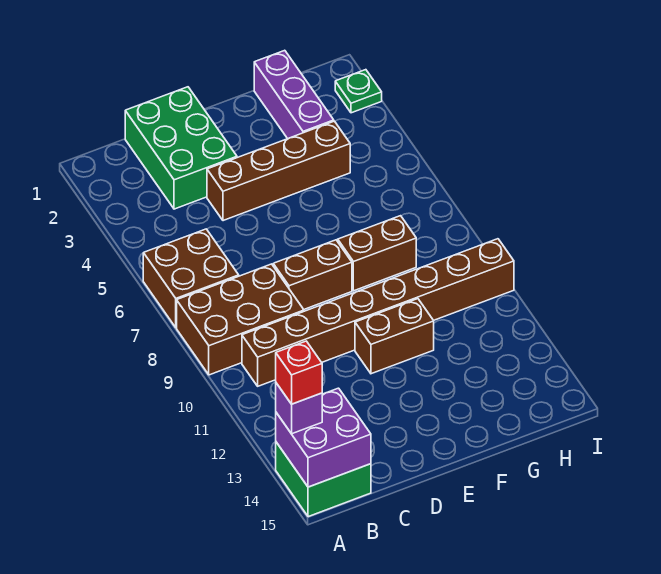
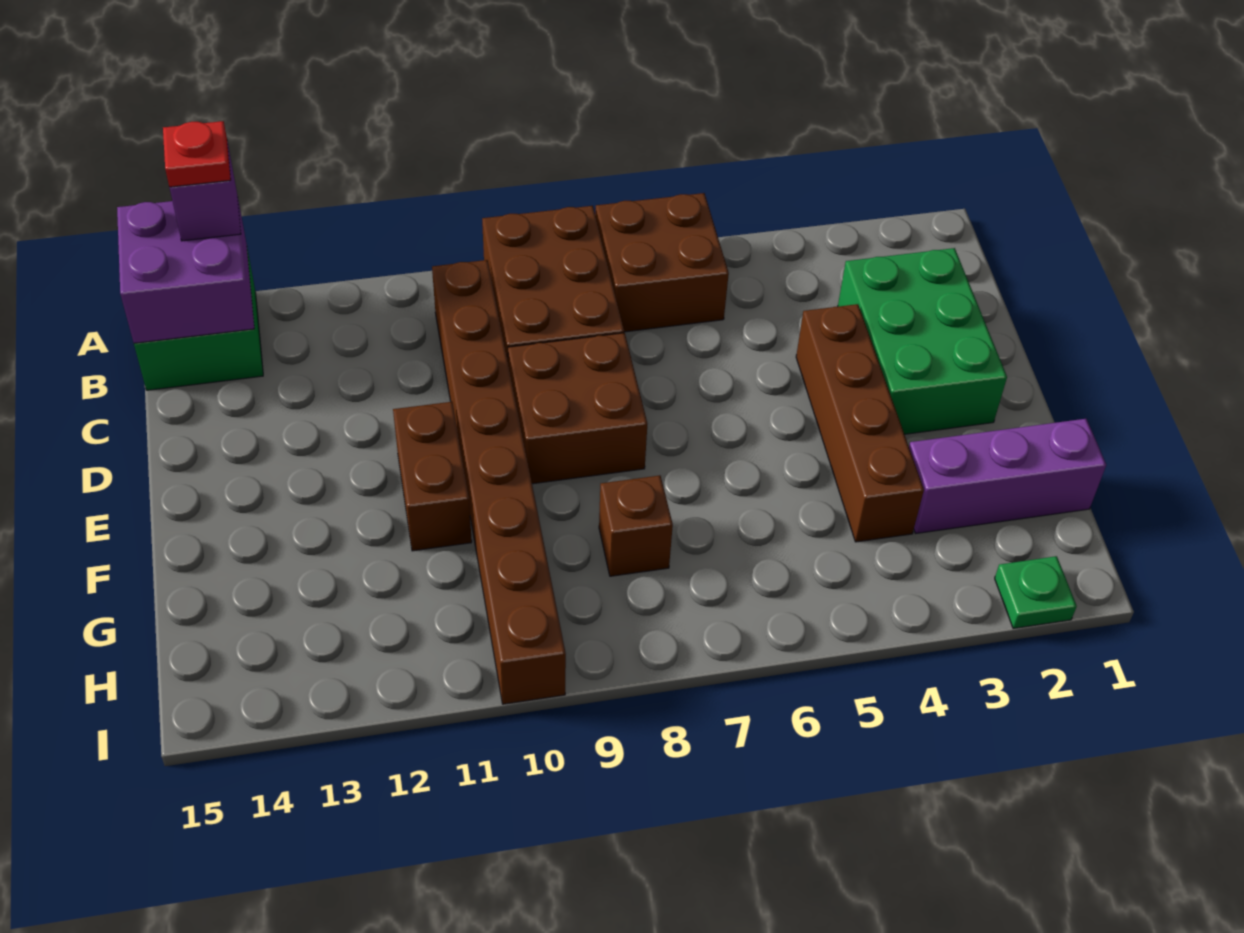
red brick A14 level 4 -> red plate A14 level 4
green brick C1:D3 level 1 -> green brick C2:E3 level 1
brown brick D8:E8 level 1 -> brown brick D8:E9 level 1
brown brick F8:G8 level 1 -> brown brick G8 level 1

